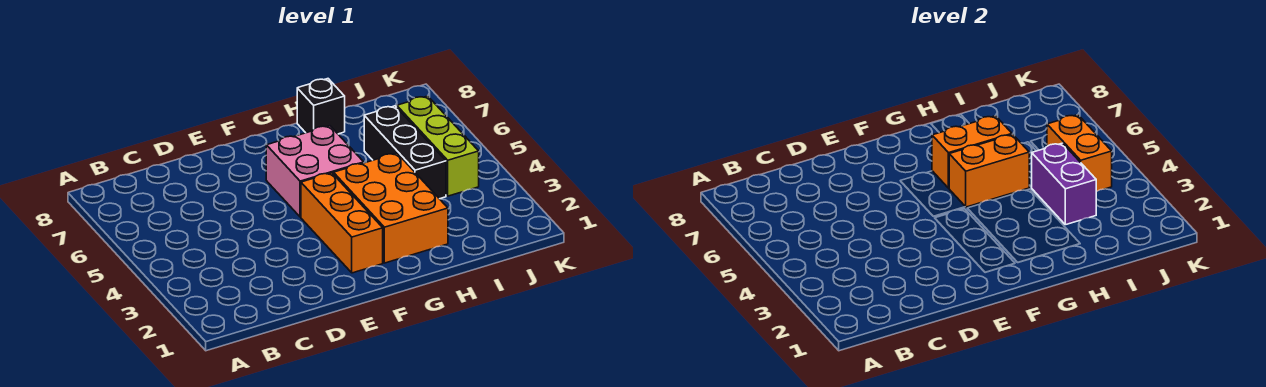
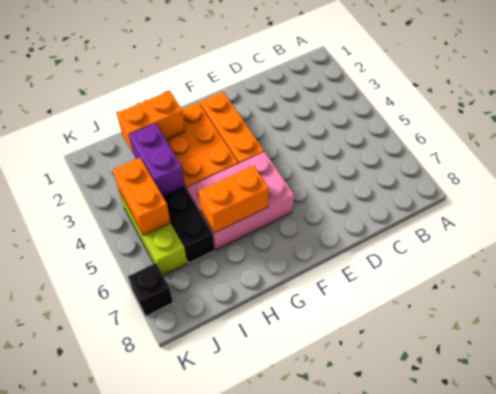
pink brick F5:G6 level 1 -> pink brick F5:H6 level 1
orange brick G5:H5 level 2 -> orange brick H2:I2 level 2
black brick H8 level 1 -> black brick K7 level 1

